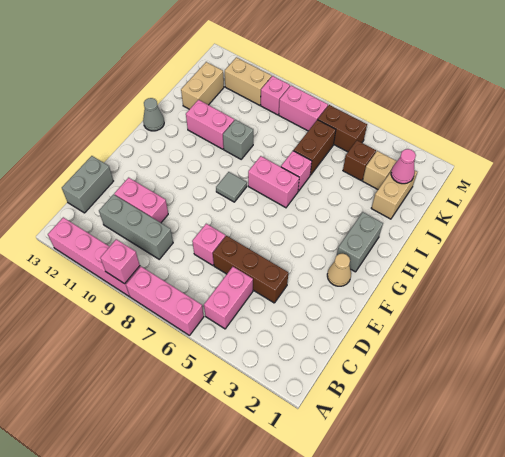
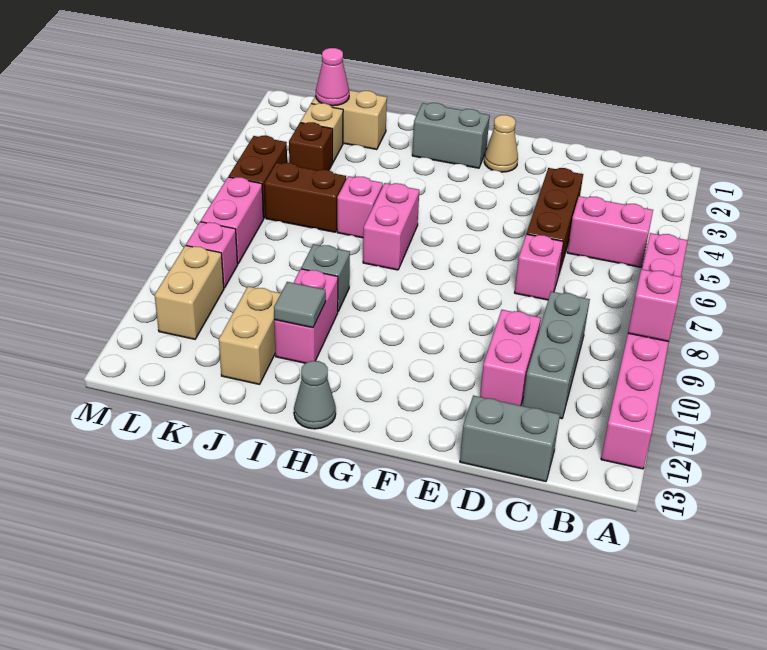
grey tile G8 level 1 -> grey tile I11 level 2
tan brick J12:K12 level 1 -> tan brick J11:J12 level 1

